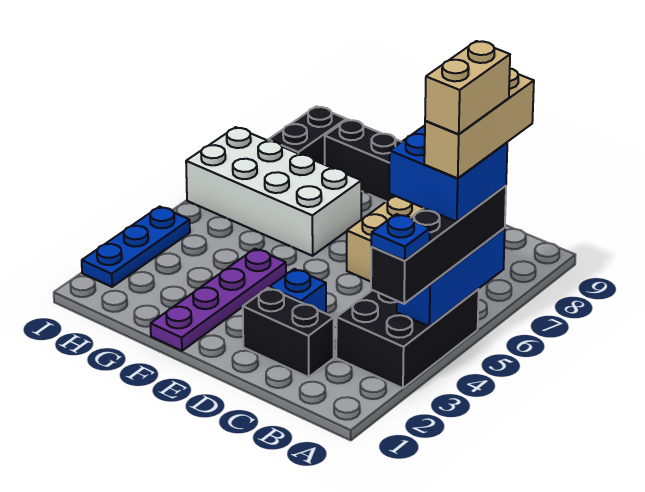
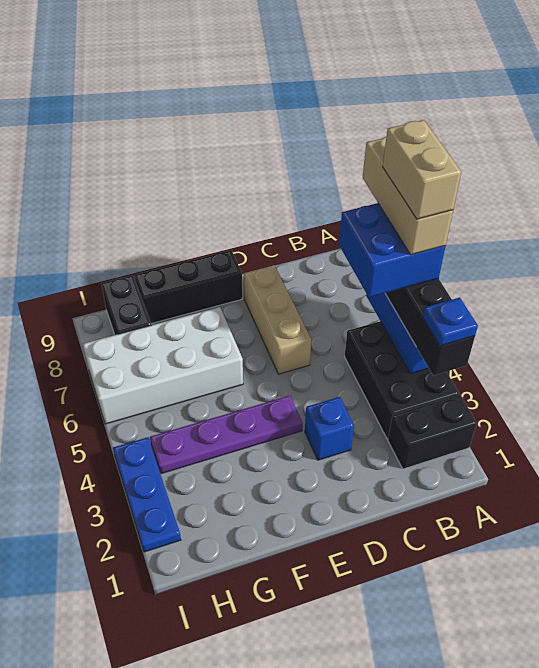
black brick C2:D2 level 1 -> black brick A2:B2 level 1
purple plate F1:F4 level 1 -> purple plate E4:H4 level 1

